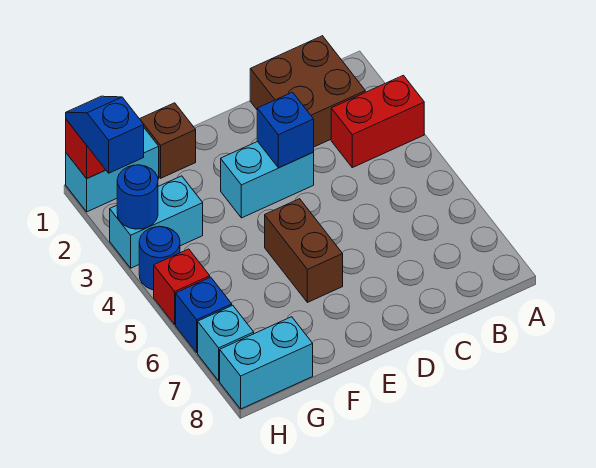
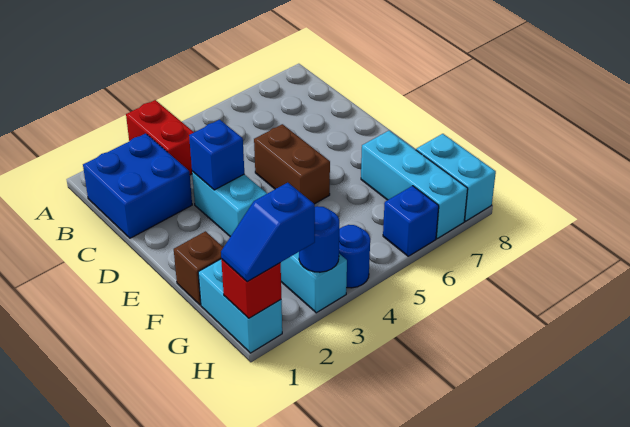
brown brick B1:C2 level 1 -> blue brick B1:C2 level 1
brown brick E5:E6 level 1 -> brown brick D5:E5 level 1
red brick H5 level 1 -> none
cyan brick H7 level 1 -> cyan brick F7:H7 level 1

